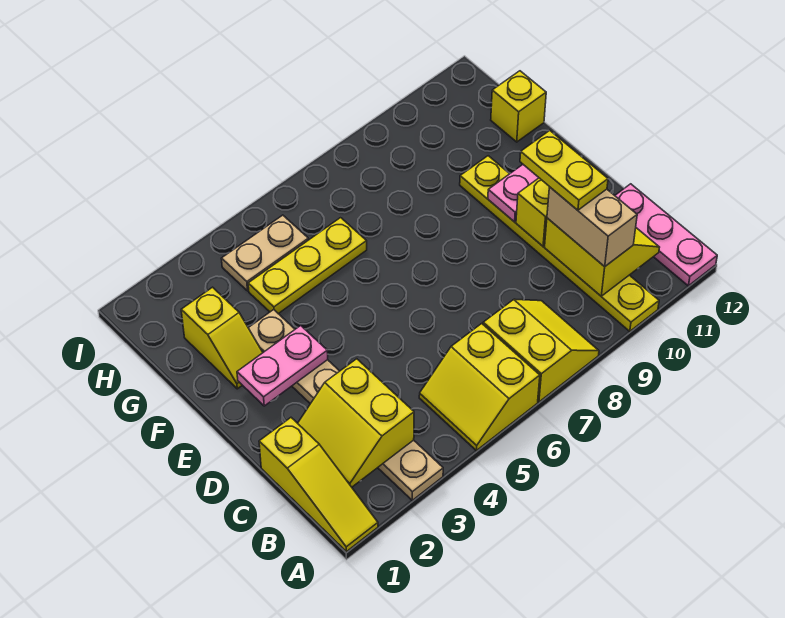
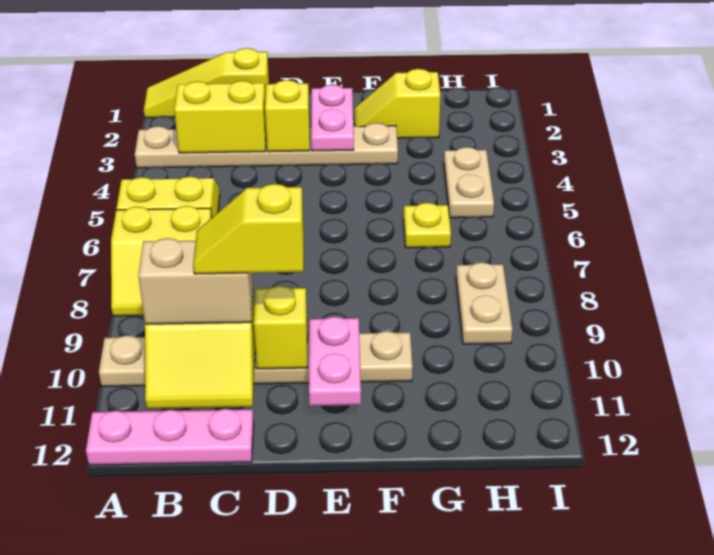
yellow plate A10:F10 level 1 -> tan plate A10:F10 level 1
yellow plate C10:D10 level 4 -> yellow slope C10:D10 level 4 top D
yellow plate G4:G6 level 1 -> yellow plate G6 level 1
yellow brick G12 level 1 -> yellow brick D3 level 2
none -> tan plate H8:H9 level 1

